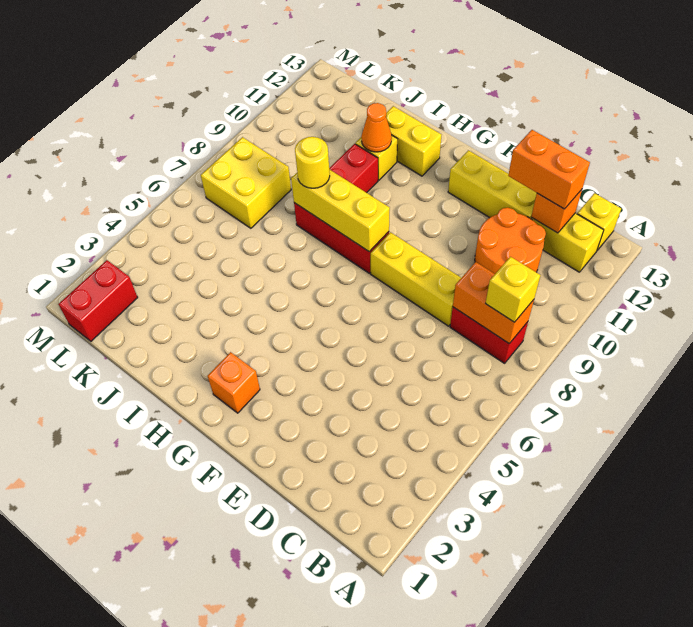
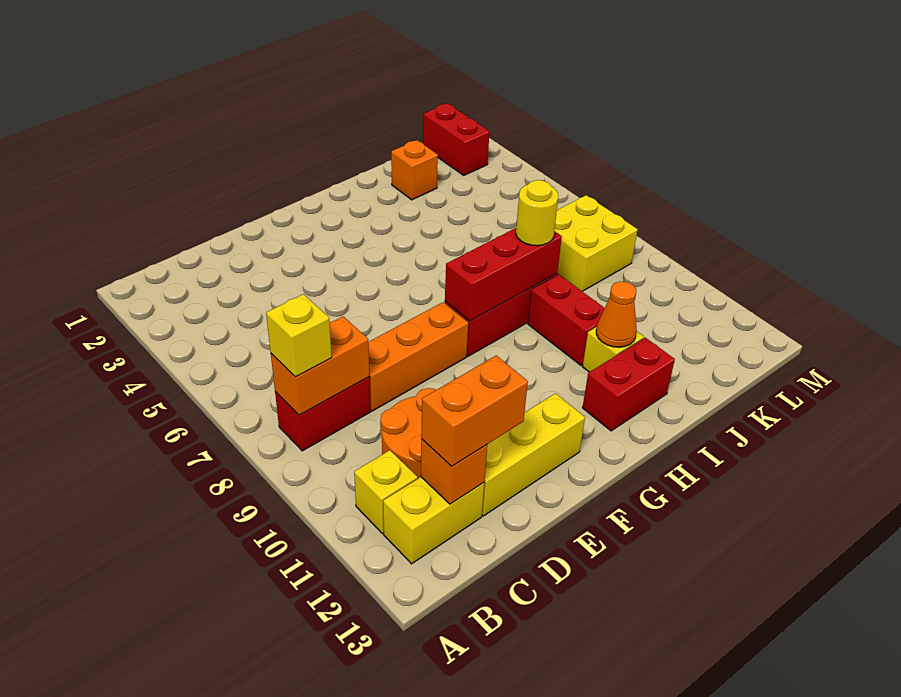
yellow brick B13 level 1 -> yellow brick B11 level 1
yellow brick D8:F8 level 1 -> orange brick D8:F8 level 1
orange brick G2 level 1 -> orange brick J2 level 1
yellow brick G8:I8 level 2 -> red brick G8:I8 level 2
yellow brick H12:I12 level 1 -> red brick H12:I12 level 1

